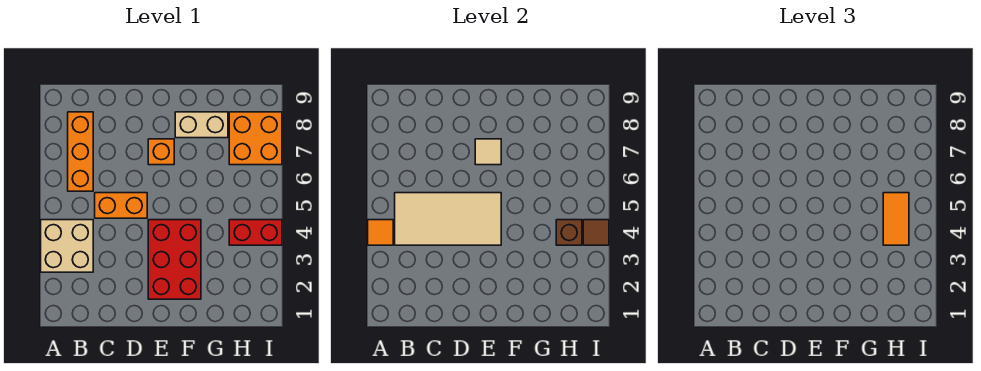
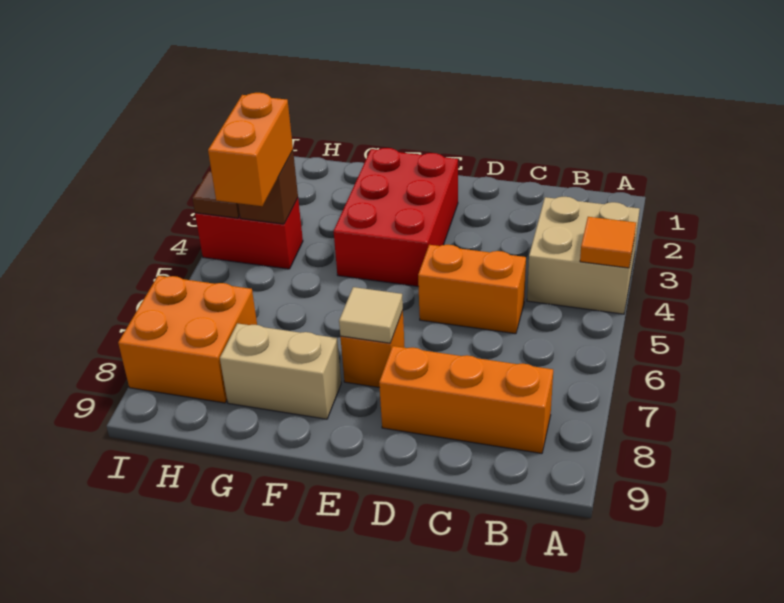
tan tile B4:E5 level 2 -> none
orange brick B6:B8 level 1 -> orange brick B8:D8 level 1
orange tile H4:H5 level 3 -> orange brick H4:H5 level 3

